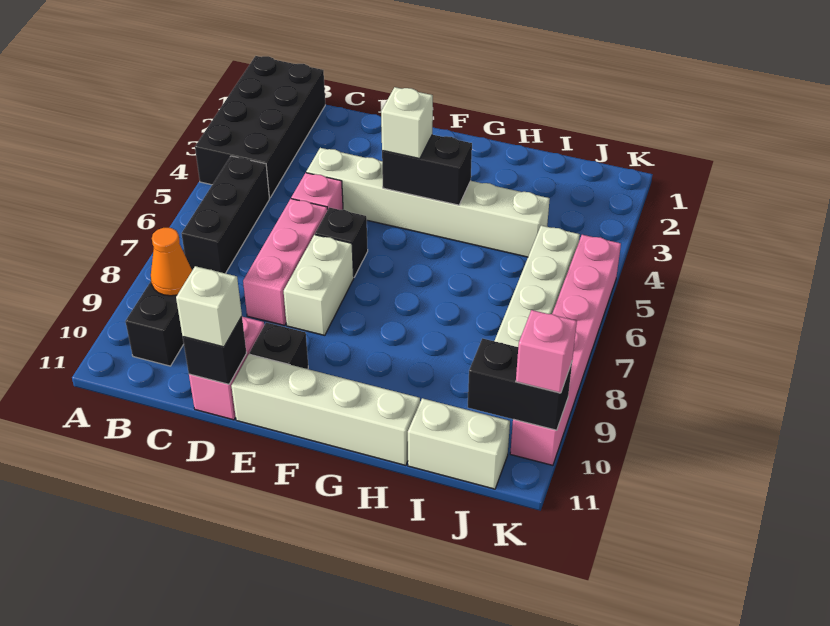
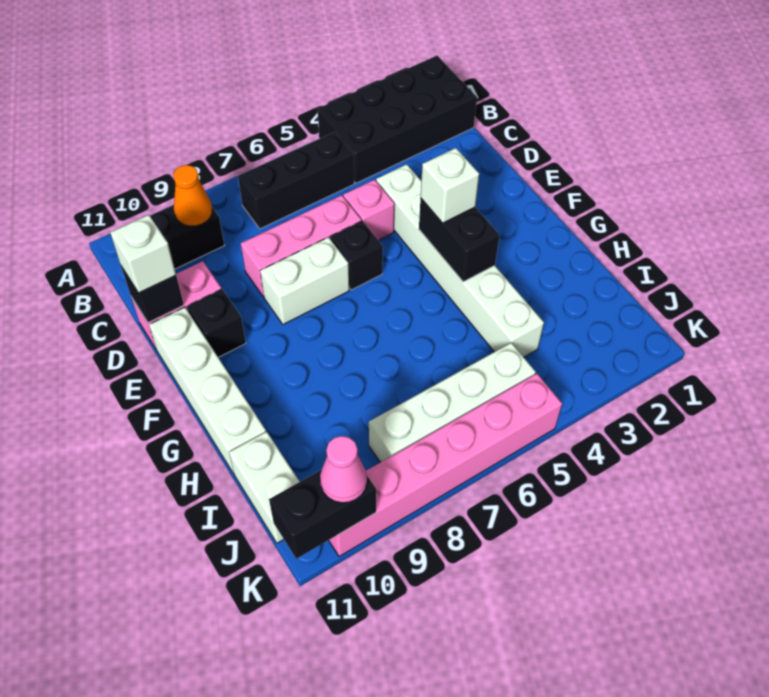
black brick J10:K10 level 2 -> black brick K10:K11 level 2
pink brick K10 level 3 -> pink cone K10 level 3

